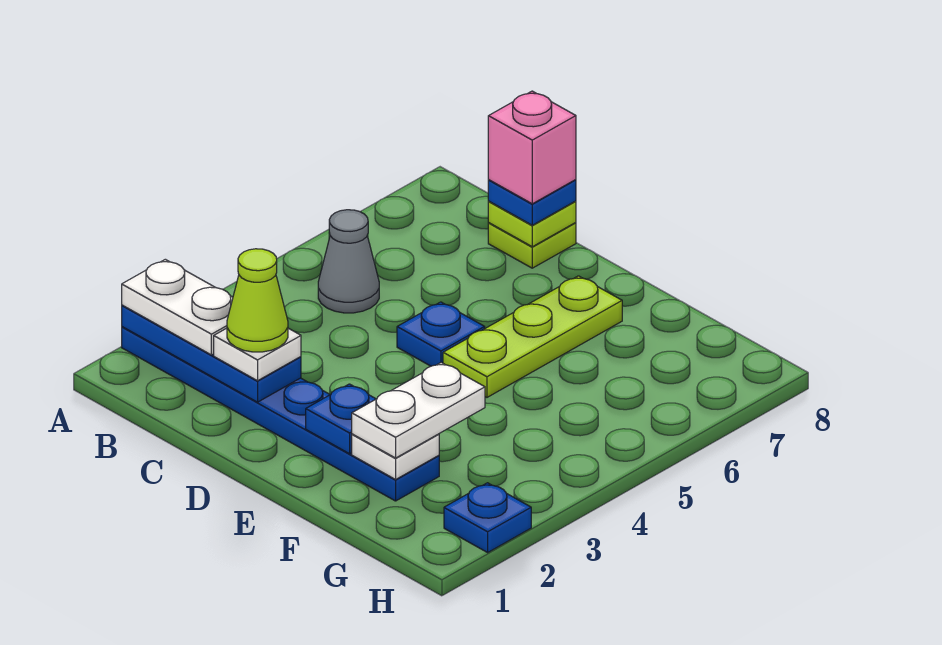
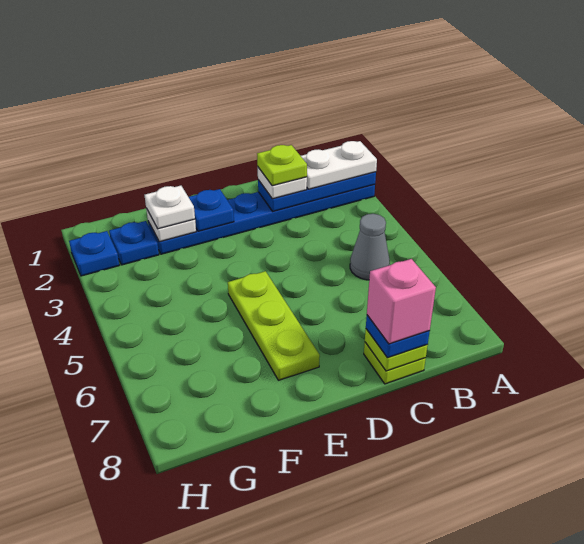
lime cone C2 level 4 -> lime plate C2 level 4
blue plate D5 level 1 -> blue plate G2 level 1
white plate F2:F3 level 3 -> white plate F2 level 3

